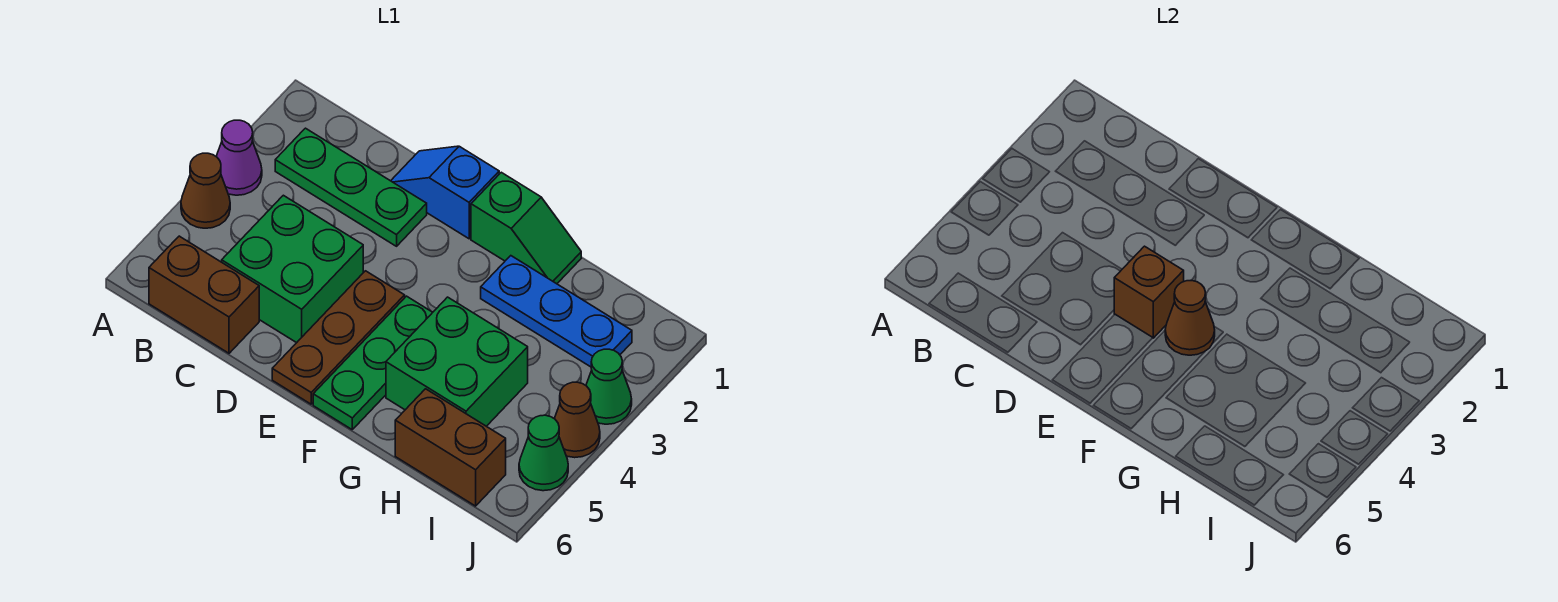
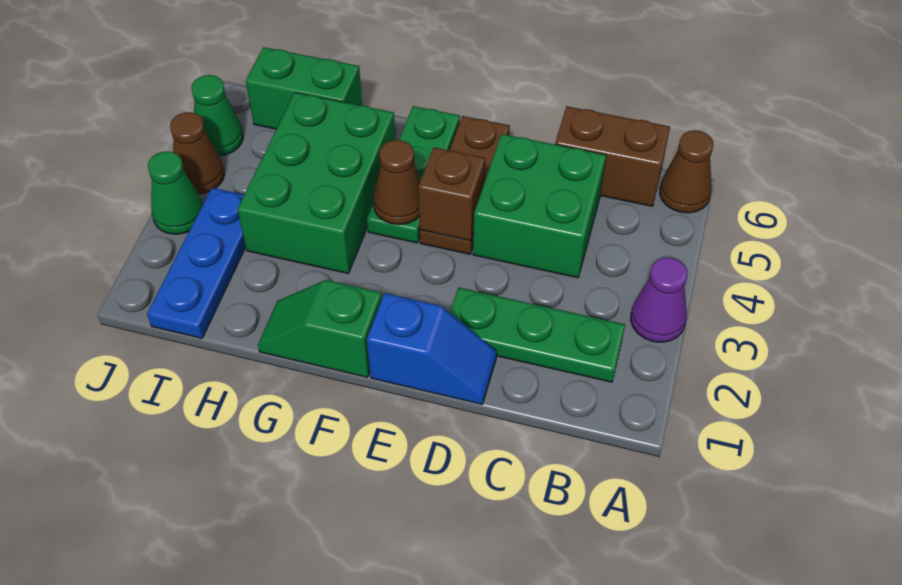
brown cone A4 level 1 -> brown cone A6 level 1
blue plate G2:I2 level 1 -> blue plate I1:I3 level 1
green brick G4:H5 level 1 -> green brick G3:H5 level 1
brown brick H6:I6 level 1 -> green brick H6:I6 level 1

